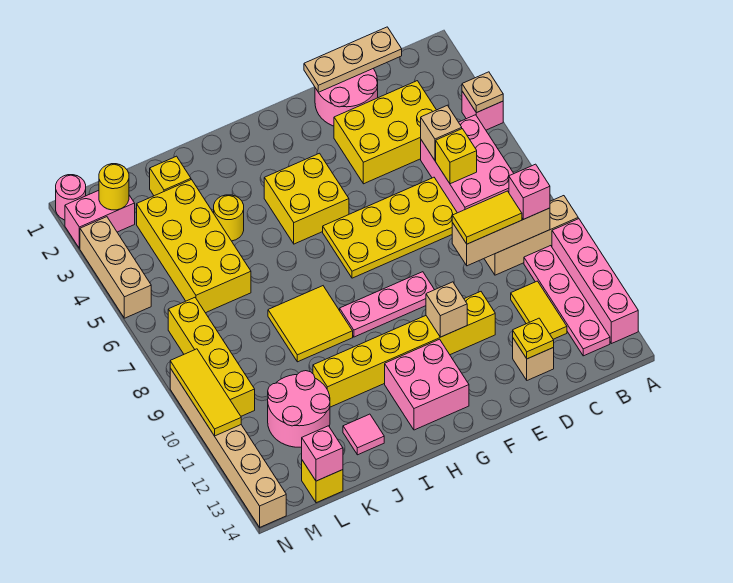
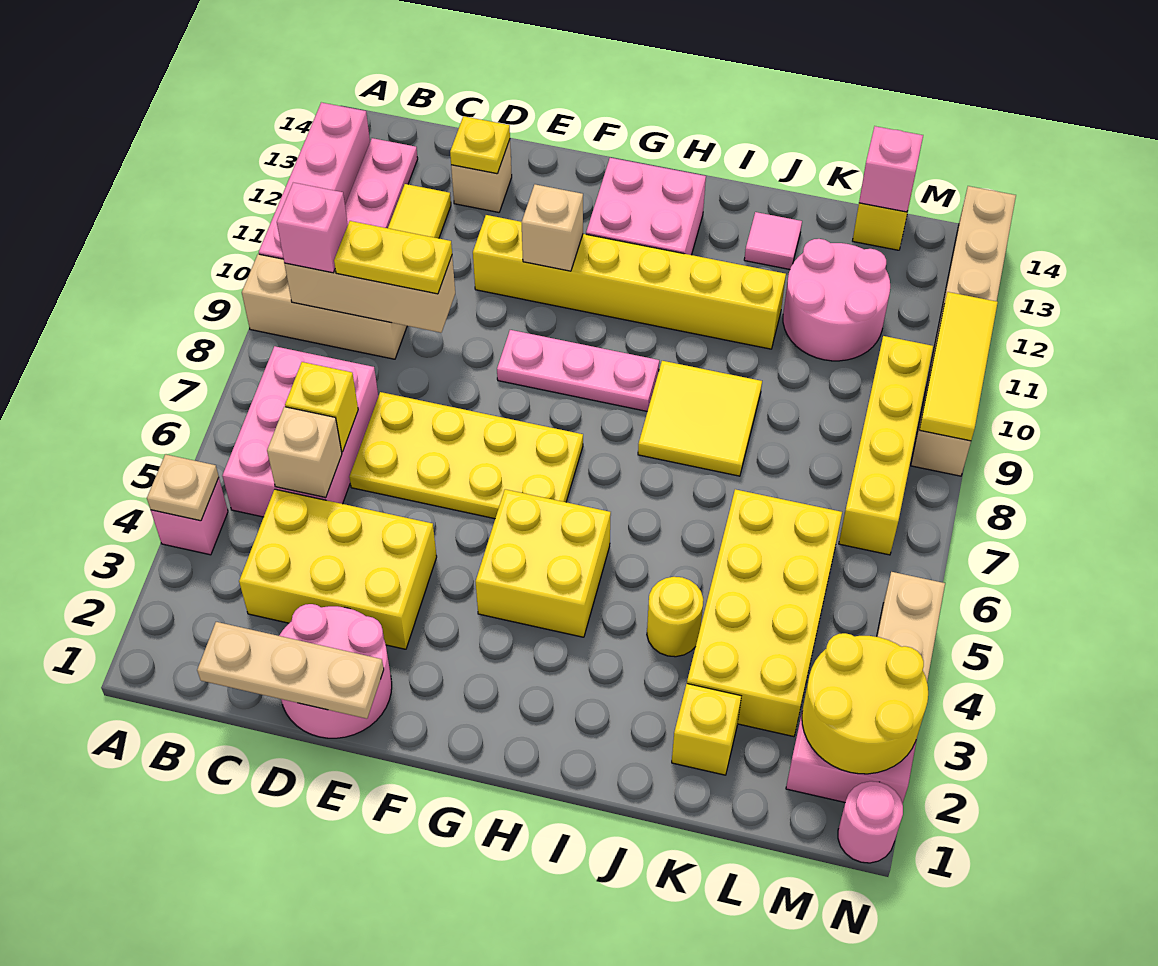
yellow tile C9:D9 level 3 -> yellow plate C9:D9 level 3
yellow round brick M2 level 2 -> yellow round brick M2:N3 level 2

